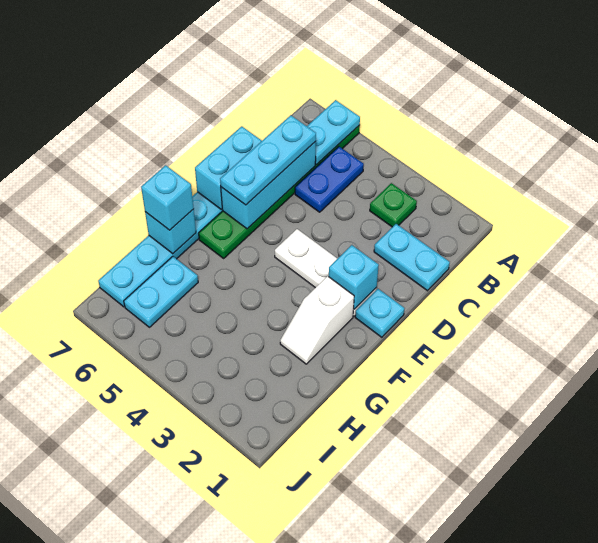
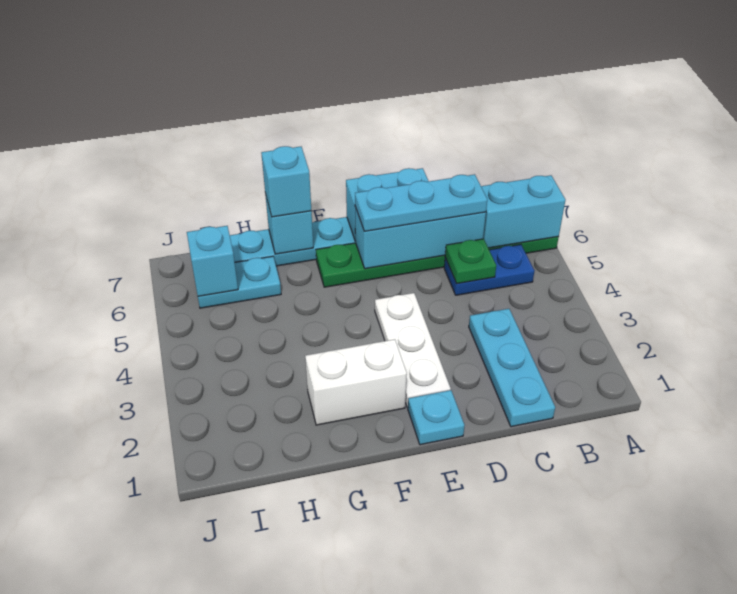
cyan plate A6:B6 level 2 -> cyan brick A6:B6 level 2
green plate B3 level 1 -> green plate C5 level 2
cyan plate C1:C2 level 1 -> cyan plate C1:C3 level 1
cyan brick E2 level 2 -> cyan brick I6 level 2
white slope F2:G2 level 1 top F -> white brick F2:G2 level 1

